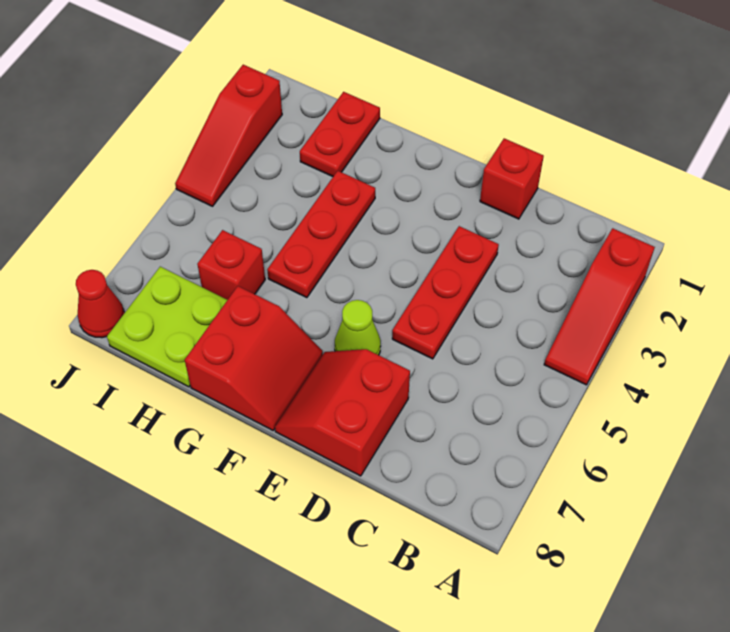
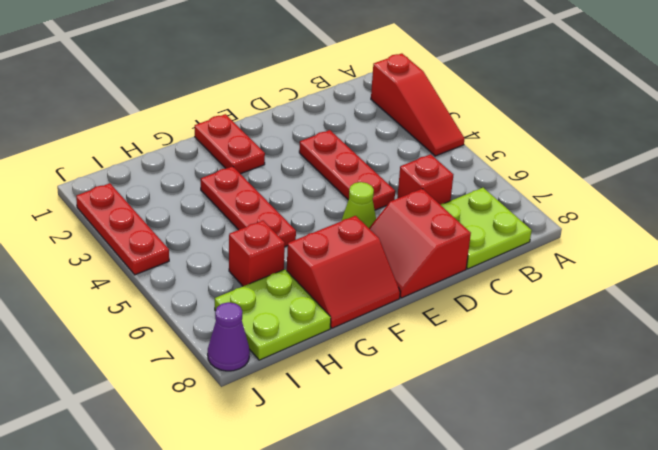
none -> lime plate B7:C8 level 1
red brick D1 level 1 -> red brick C6 level 1
red slope F7:G8 level 1 top G -> red slope F7:G8 level 1 top 7
red plate H1:H2 level 1 -> red plate F1:F2 level 1
red slope J2:J4 level 1 top 2 -> red plate J2:J4 level 1
red cone J8 level 1 -> purple cone J8 level 1

